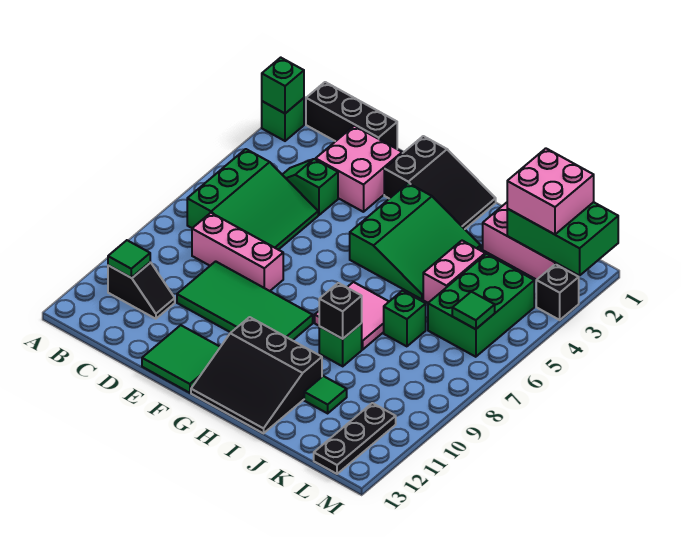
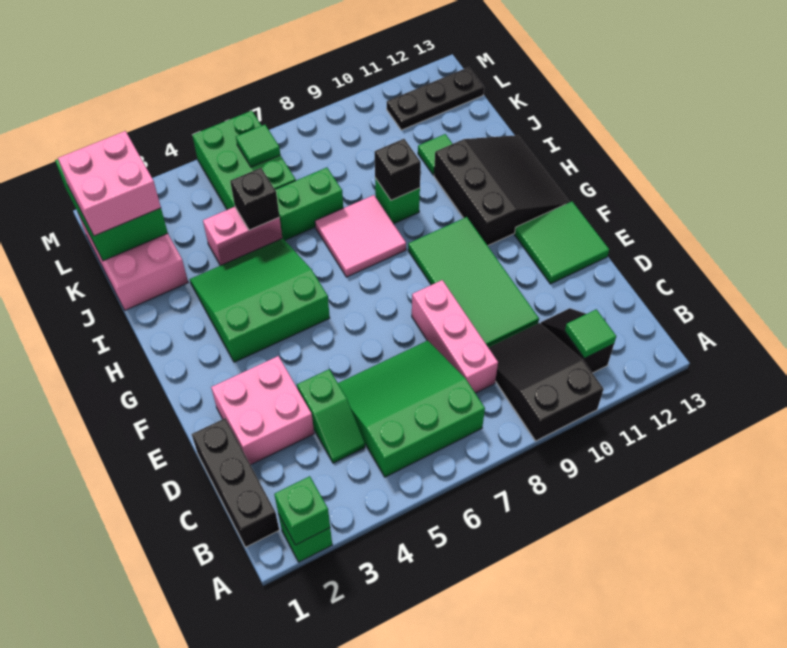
black slope F1:H2 level 1 top F -> black slope A9:C10 level 1 top A
green brick J7 level 1 -> green brick J6:J7 level 1
green brick K4:L6 level 1 -> green brick K5:M6 level 1
black brick M3 level 1 -> black brick J5 level 2

